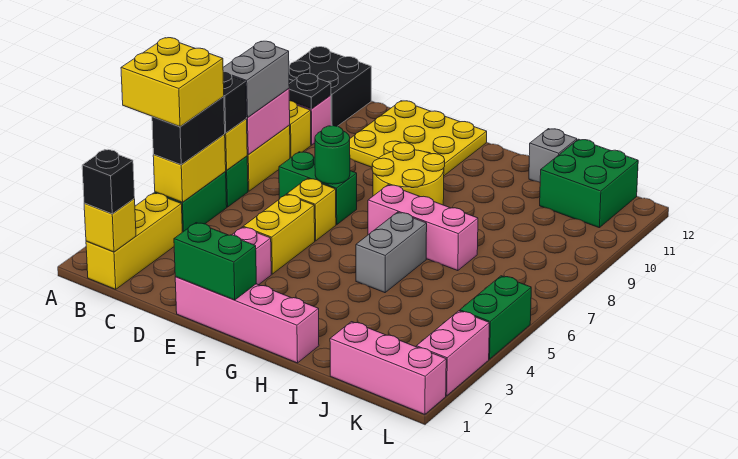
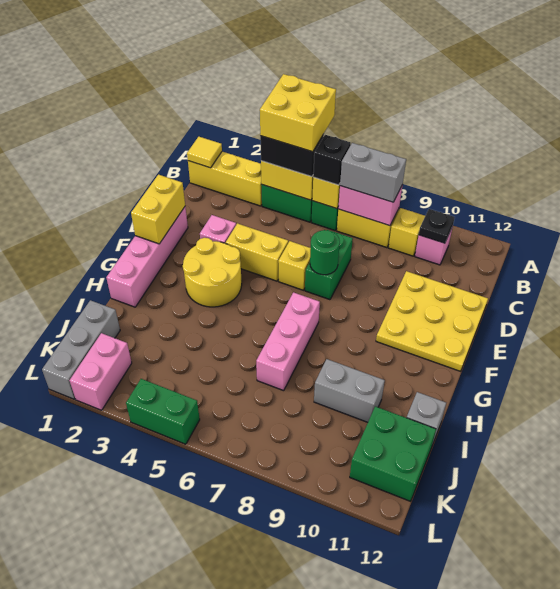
black brick A11:B12 level 1 -> none
yellow brick B1 level 2 -> yellow tile B1 level 2
black brick B1 level 3 -> none
green brick E1:F1 level 2 -> yellow brick E1:F1 level 2
yellow round brick F8:G9 level 1 -> yellow round brick F3:G4 level 1
grey brick H5:H6 level 1 -> grey brick I9:I10 level 1
pink brick J1:L1 level 1 -> grey brick J1:L1 level 1
pink brick L2:L3 level 1 -> pink brick K2:L2 level 1

